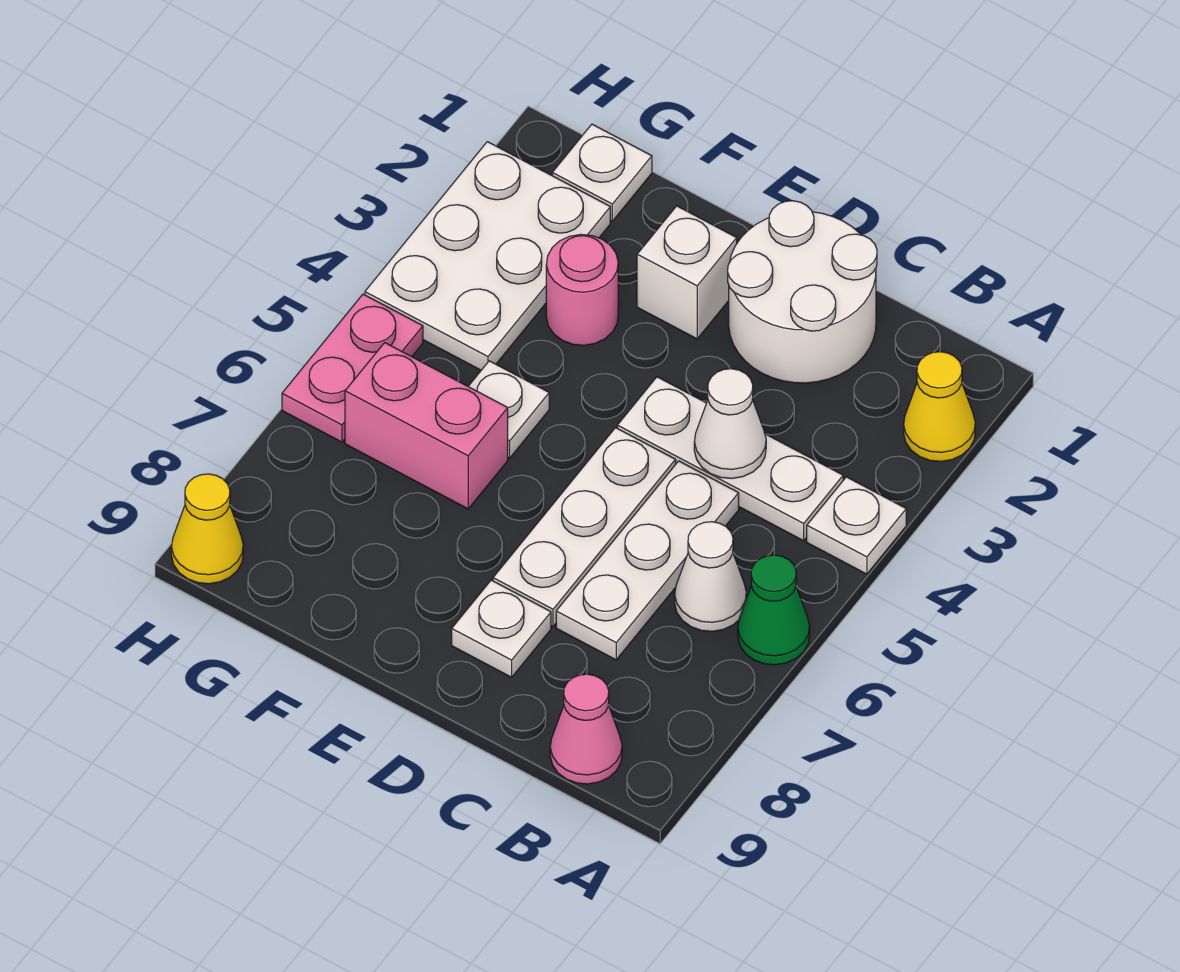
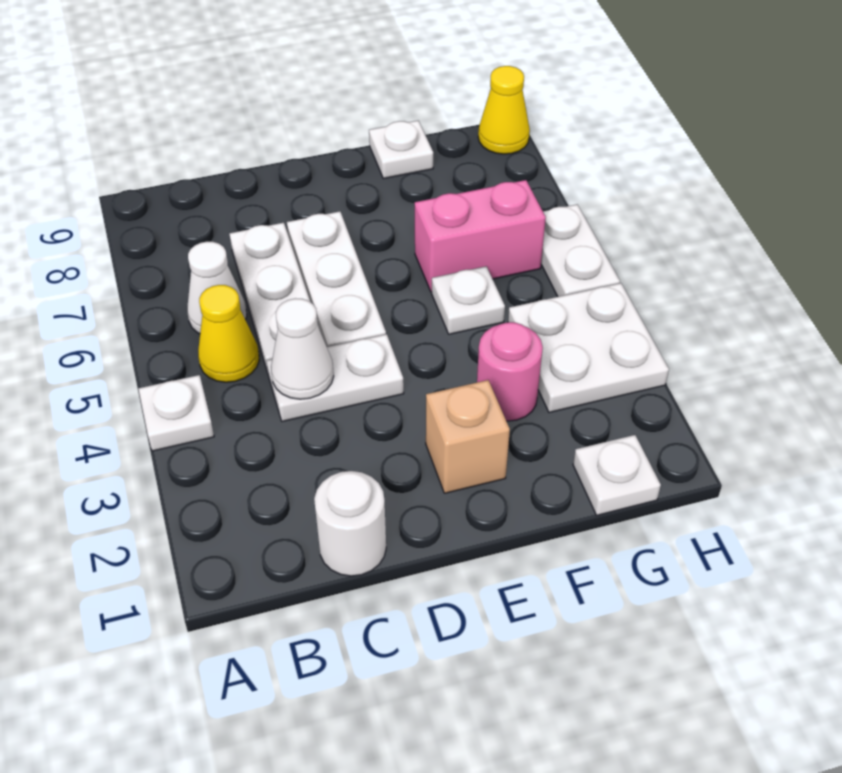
yellow cone A2 level 1 -> yellow cone B5 level 1
green cone A6 level 1 -> none
white plate B4:D4 level 1 -> white plate C4:D4 level 1
pink cone B9 level 1 -> none
white round brick C1:D2 level 1 -> white round brick C1 level 1
white plate D8 level 1 -> white plate F9 level 1
white brick E2 level 1 -> tan brick E2 level 1
white plate G2:H4 level 1 -> white plate G3:H4 level 1
pink plate H5:H6 level 1 -> white plate H5:H6 level 1

